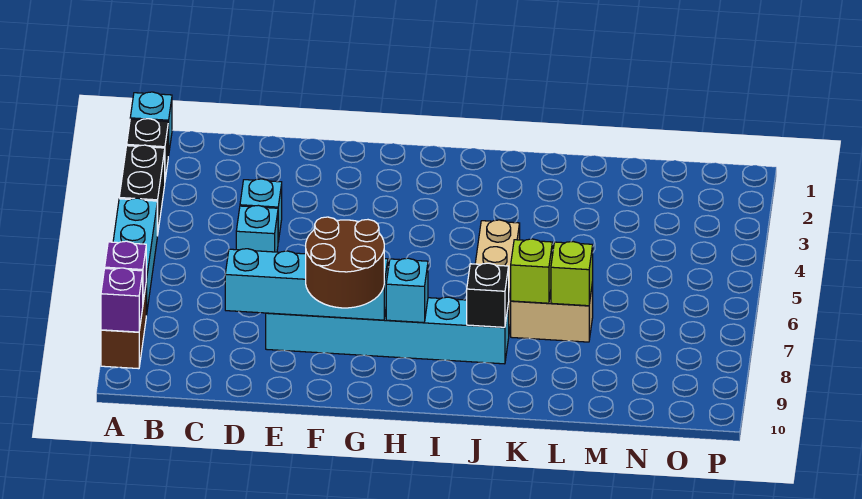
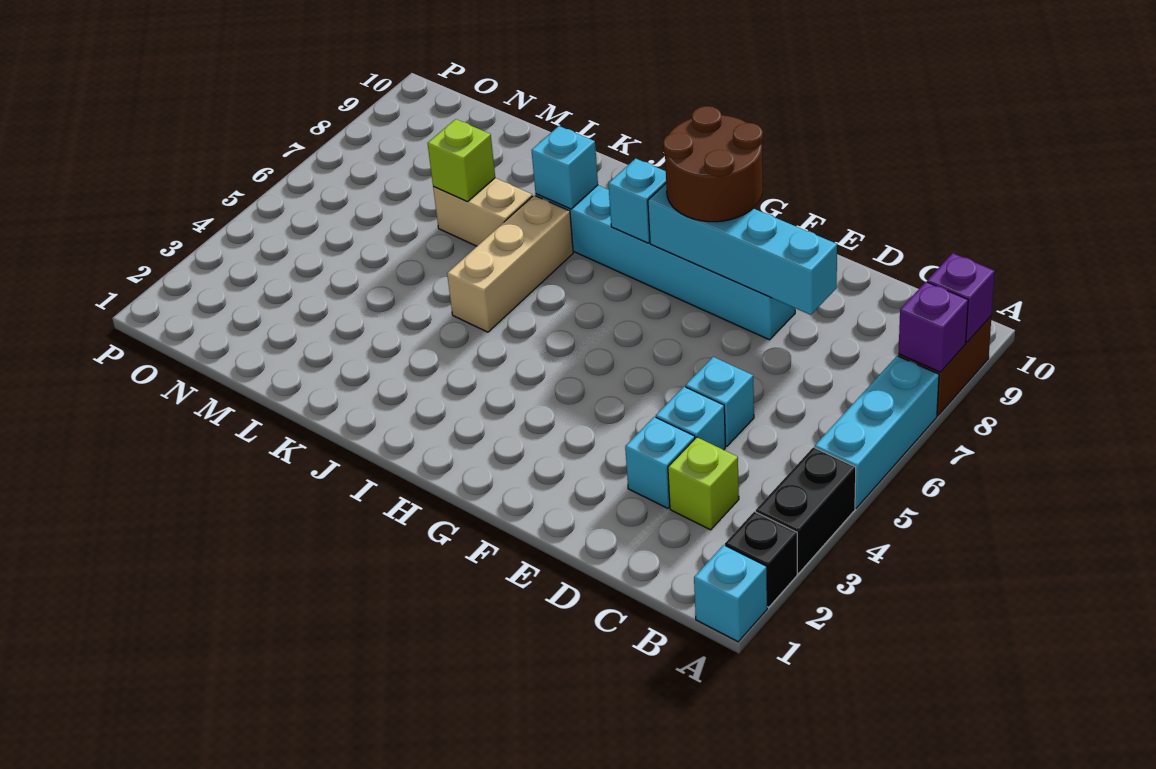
none -> cyan brick D3 level 1
black brick J8 level 2 -> cyan brick J8 level 2
lime brick K7 level 2 -> lime brick C3 level 1

